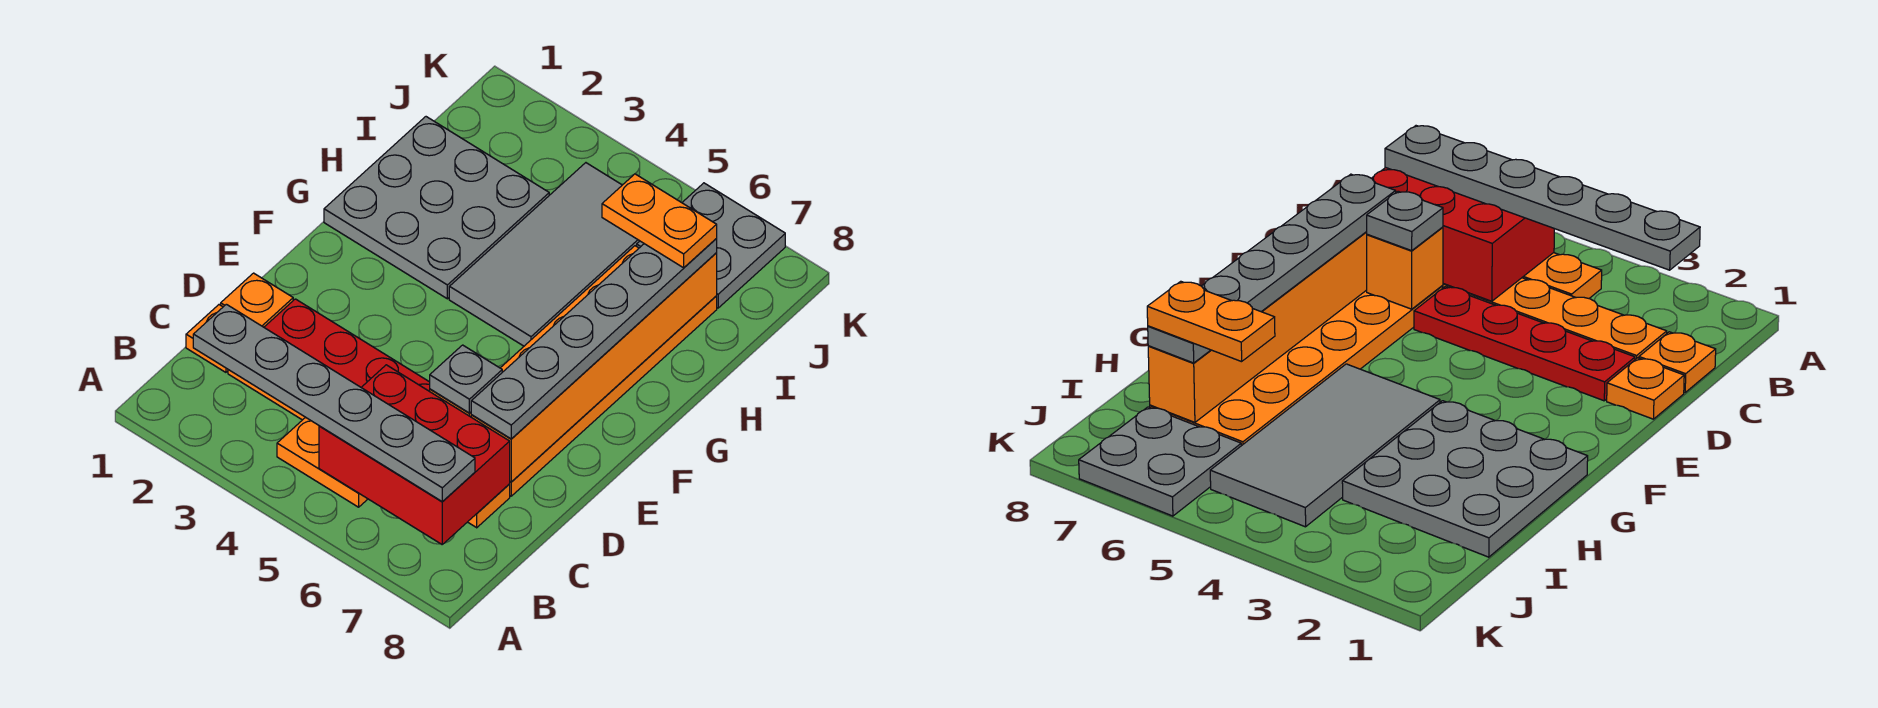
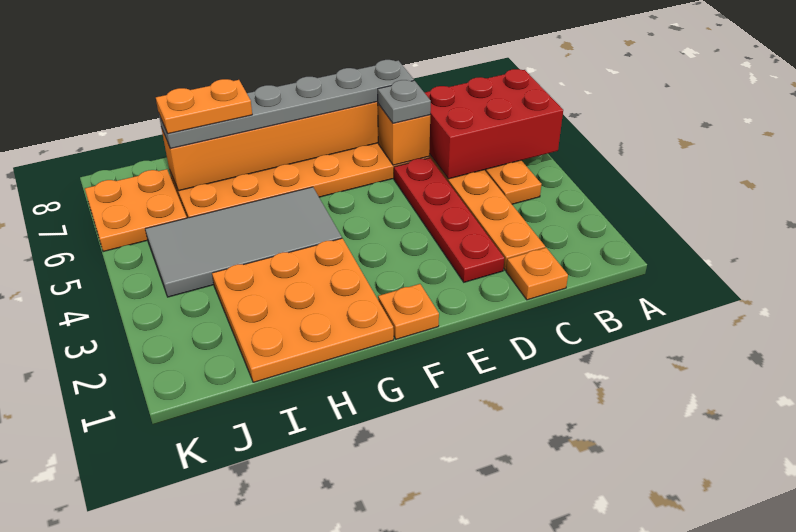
grey plate B2:B7 level 3 -> none
red brick B5:C7 level 2 -> red brick A5:C6 level 2
orange plate D1 level 1 -> orange plate F1 level 1
grey plate G1:I3 level 1 -> orange plate G1:I3 level 1
orange plate I6:I7 level 4 -> orange plate H7:I7 level 4
grey plate J6:K7 level 1 -> orange plate J6:K7 level 1

